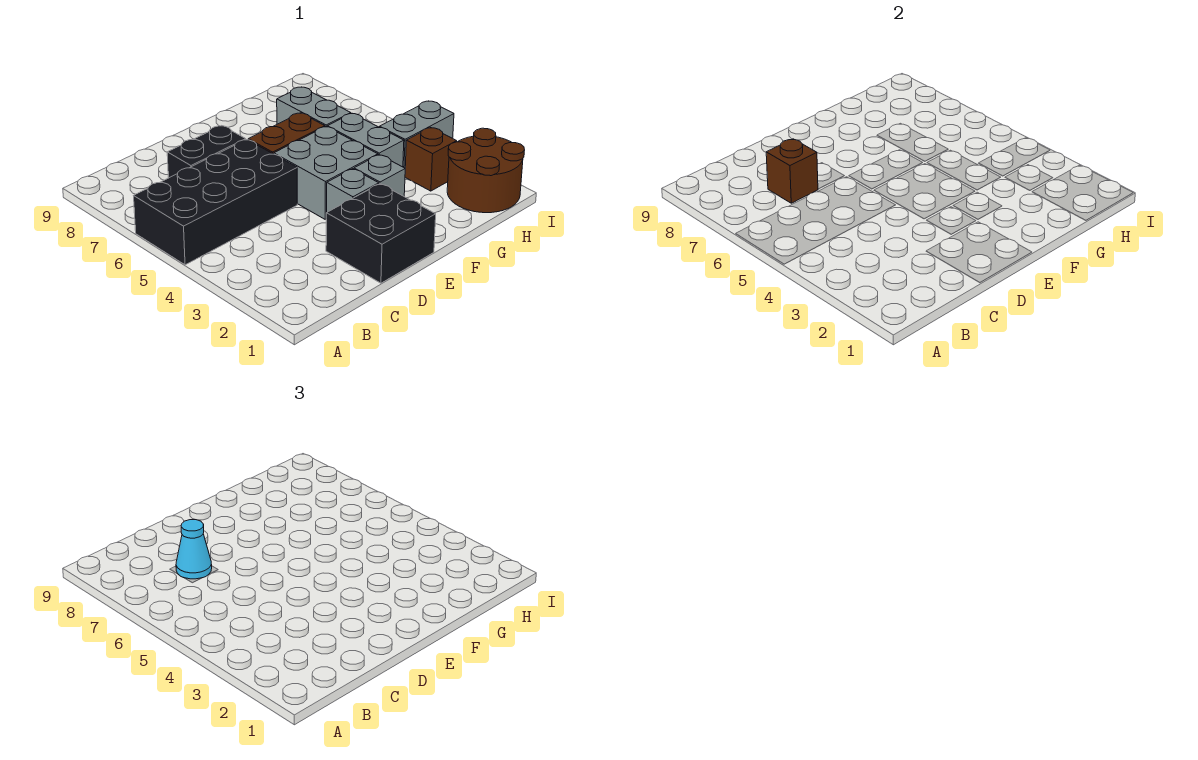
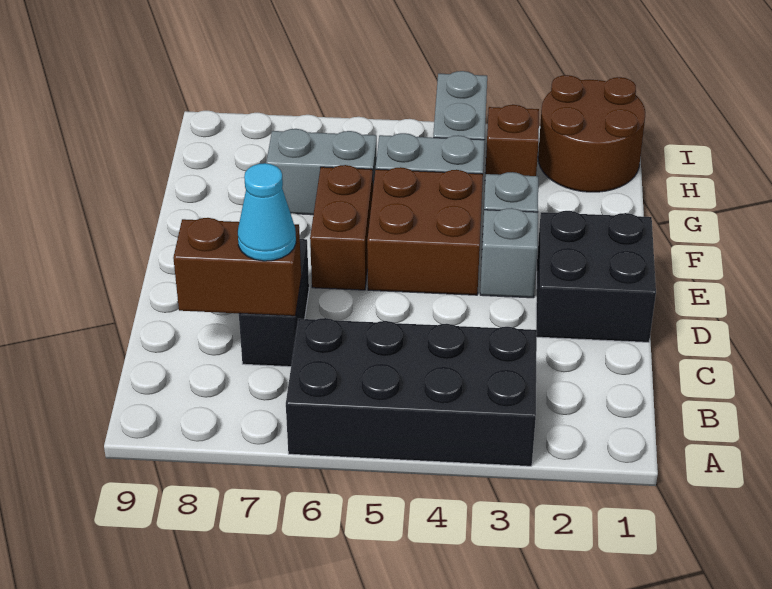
black brick A5:D6 level 1 -> black brick A3:B6 level 1
brown brick C7 level 2 -> brown brick C7:C8 level 2
grey brick E4:F5 level 1 -> brown brick E4:F5 level 1

